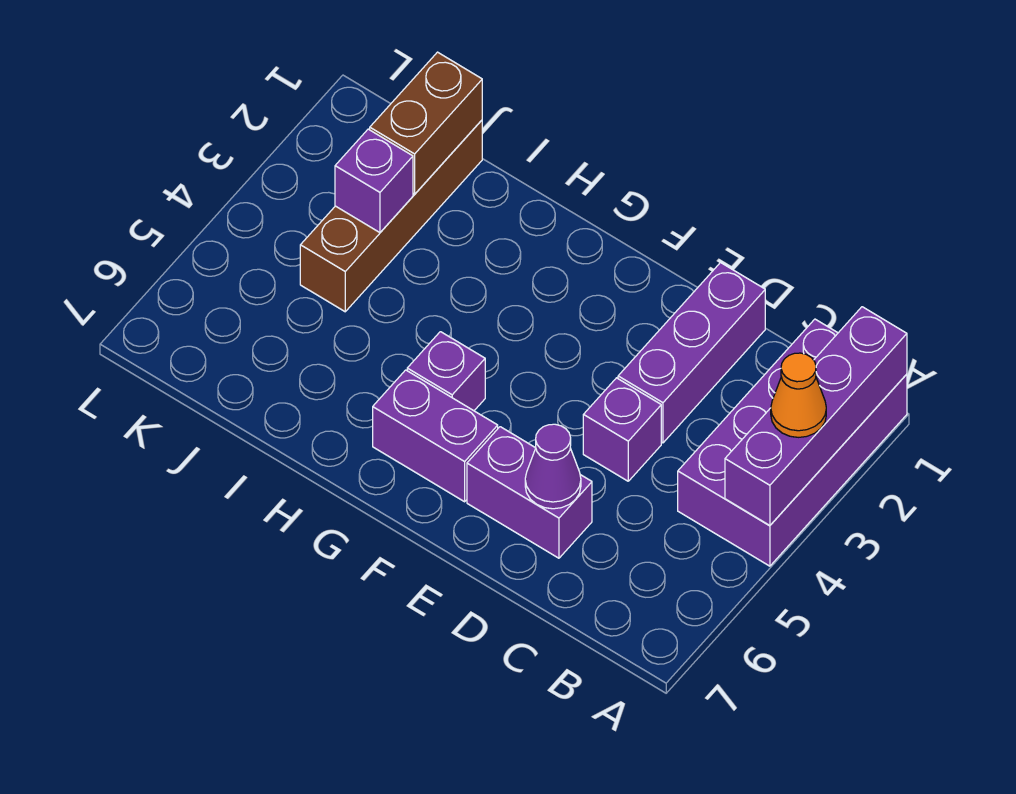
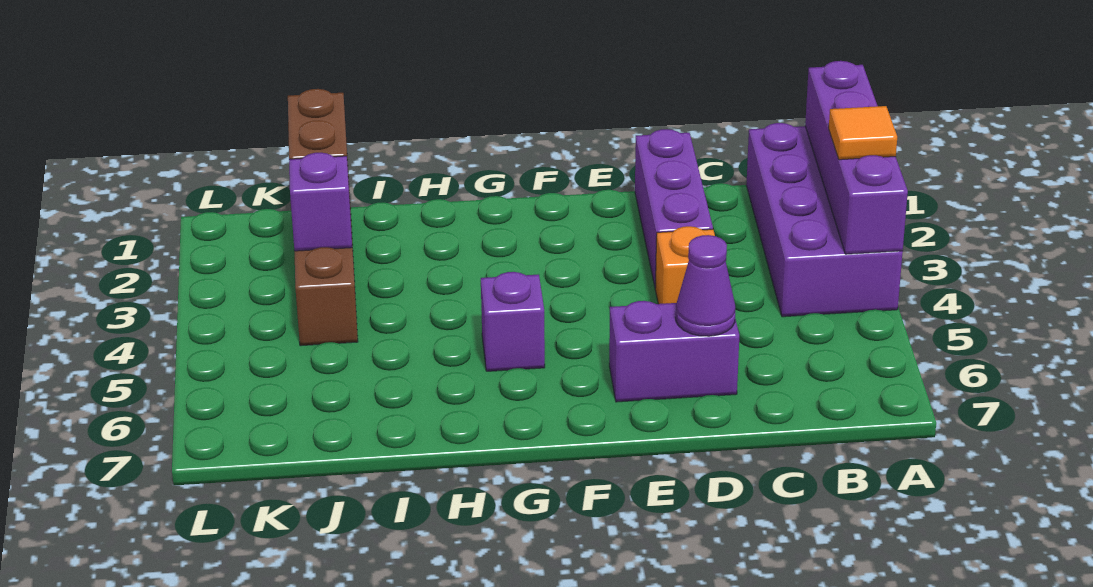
orange cone A3 level 3 -> orange tile A3 level 3
purple brick D4 level 1 -> orange brick D4 level 1
purple brick F6:G6 level 1 -> none

